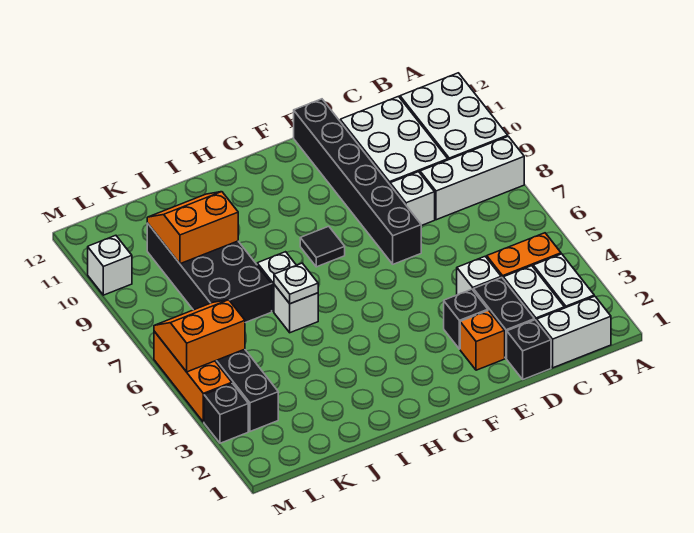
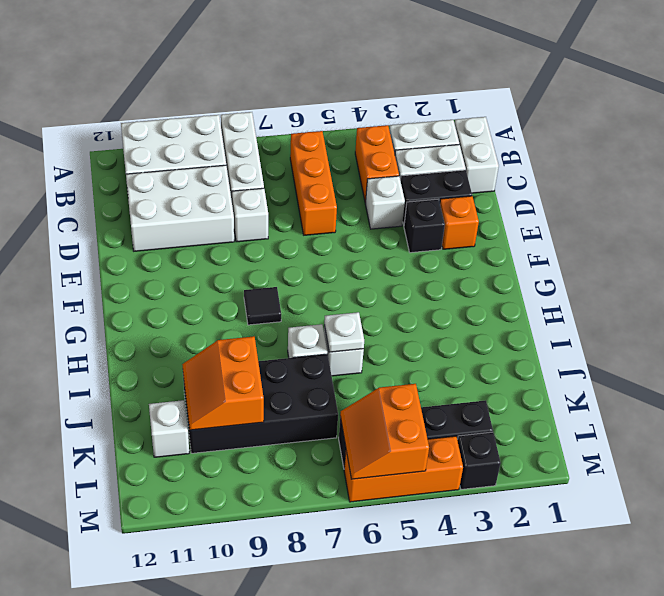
none -> orange brick B6:D6 level 1
black brick D1 level 1 -> none
black brick E7:E12 level 1 -> none
white brick M10 level 1 -> white brick K11 level 1

